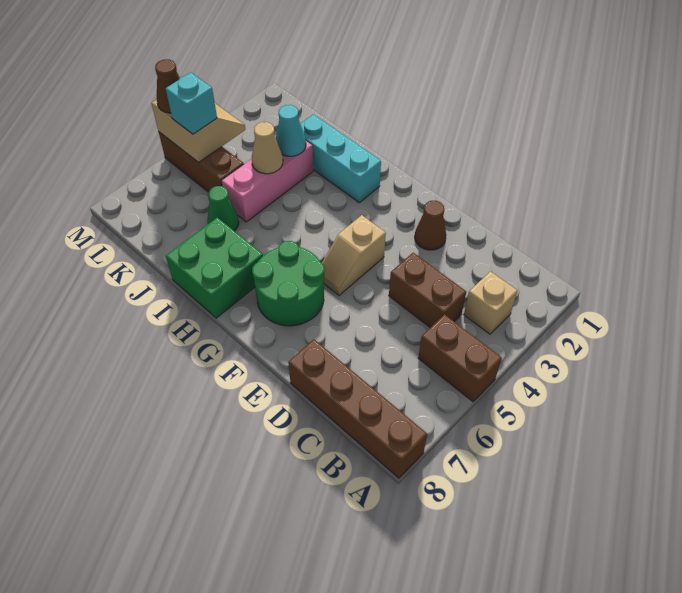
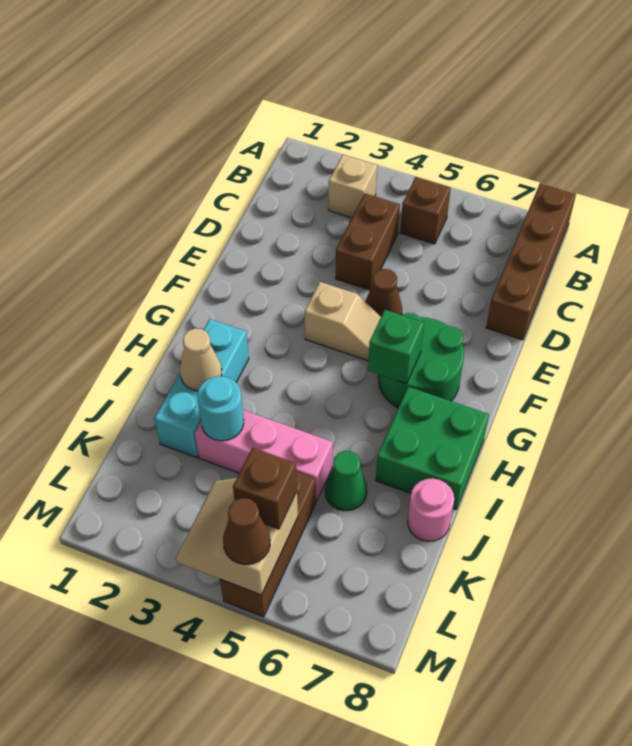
brown brick A5:B5 level 1 -> brown brick B5 level 1
brown cone E2 level 1 -> brown cone E5 level 1
none -> green brick G6 level 2
cyan cone J3 level 2 -> cyan round brick J3 level 2
tan cone J4 level 2 -> tan cone I2 level 2
none -> pink round brick J8 level 1
cyan brick L5 level 3 -> brown brick L5 level 3

